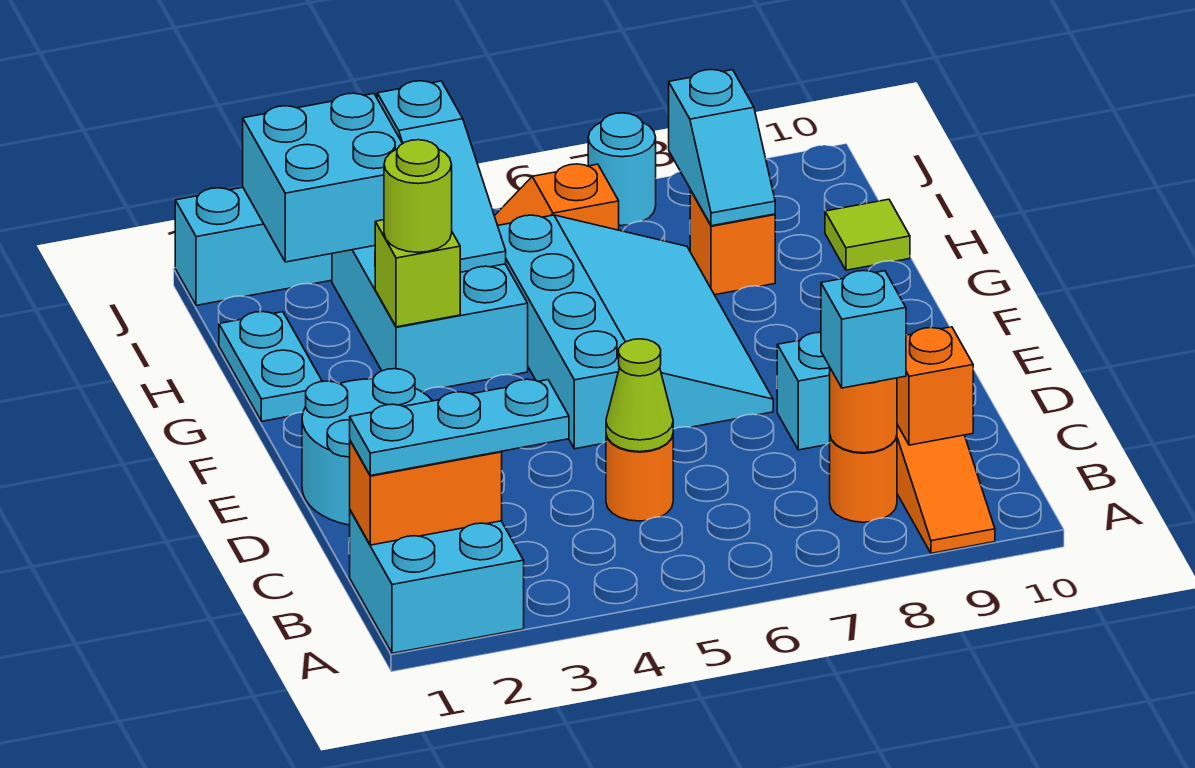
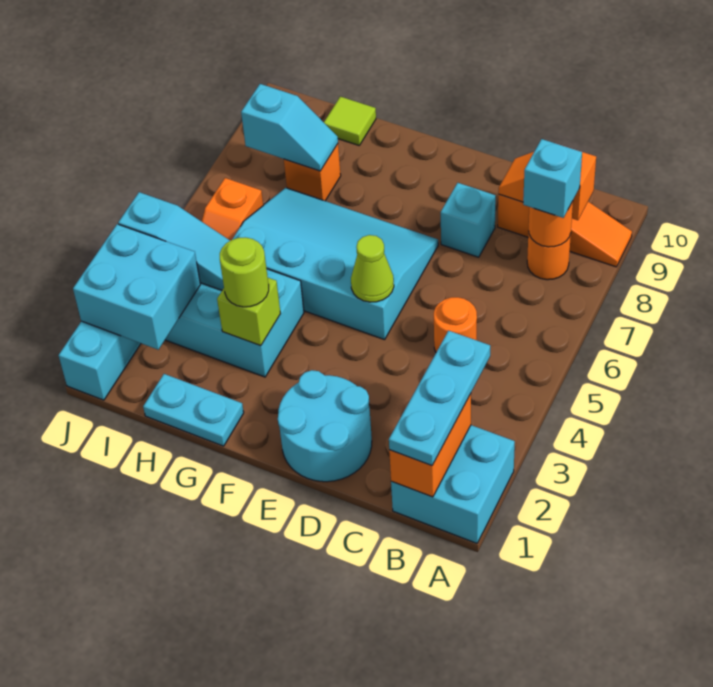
lime cone C5 level 2 -> lime cone E5 level 2
cyan round brick J7 level 1 -> none

